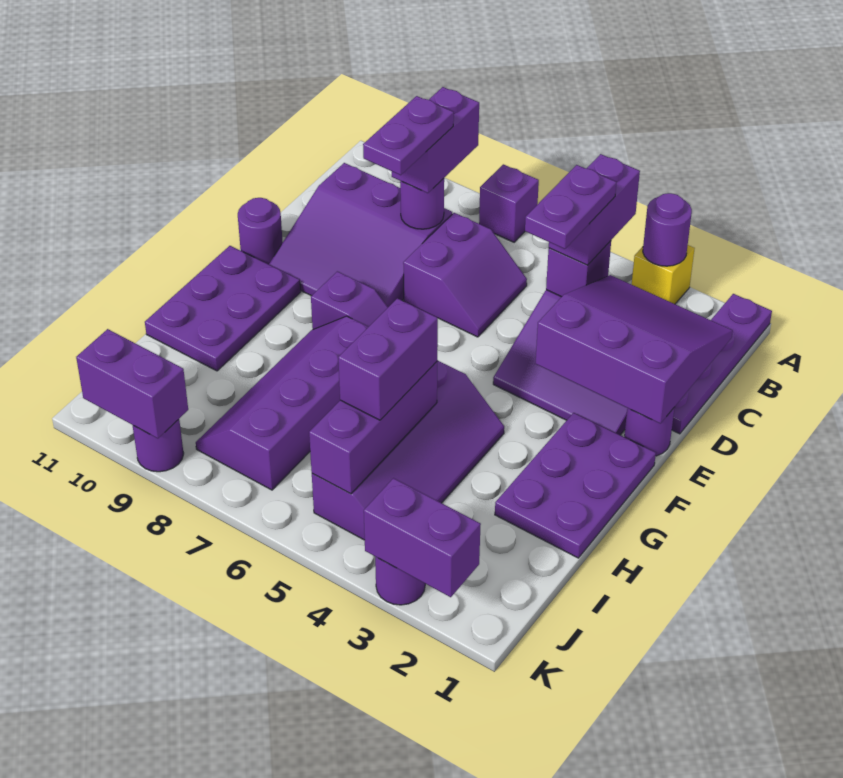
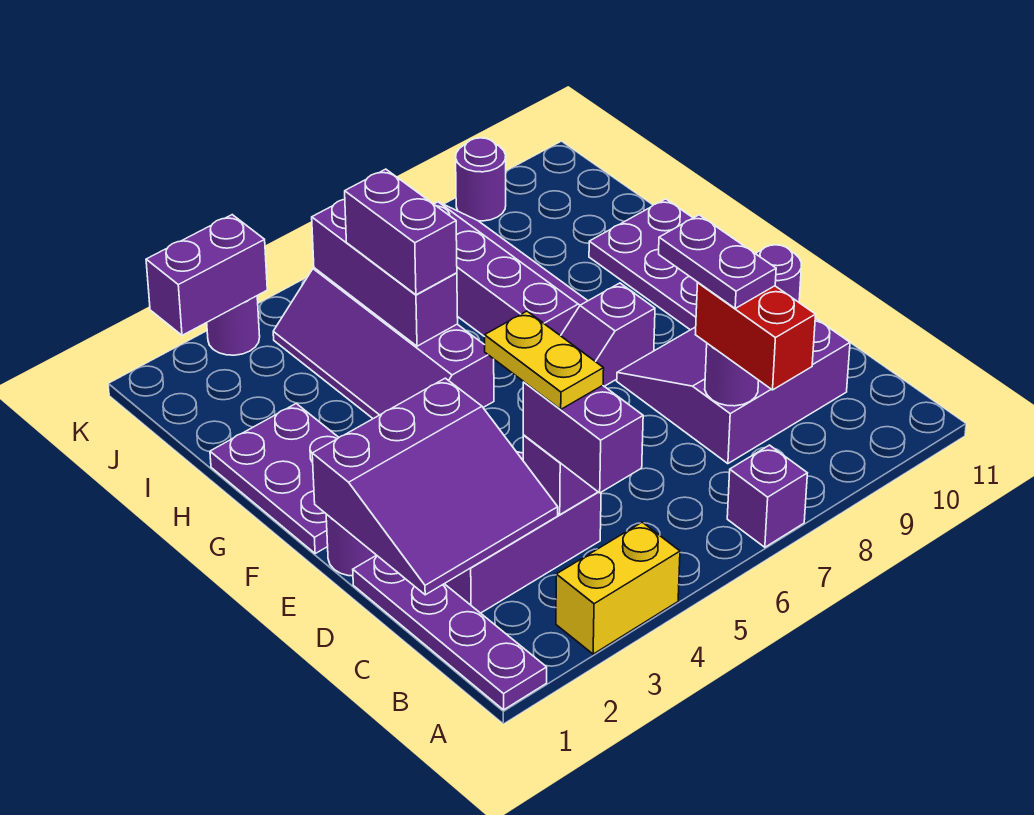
yellow brick A3 level 1 -> yellow brick A3:A4 level 1
purple round brick A3 level 2 -> none
purple brick B8:C8 level 3 -> red brick B8:C8 level 3
purple plate C4:D4 level 4 -> yellow plate C4:D4 level 4
purple slope C6:D7 level 1 top 7 -> none
purple brick K9:K10 level 2 -> none

